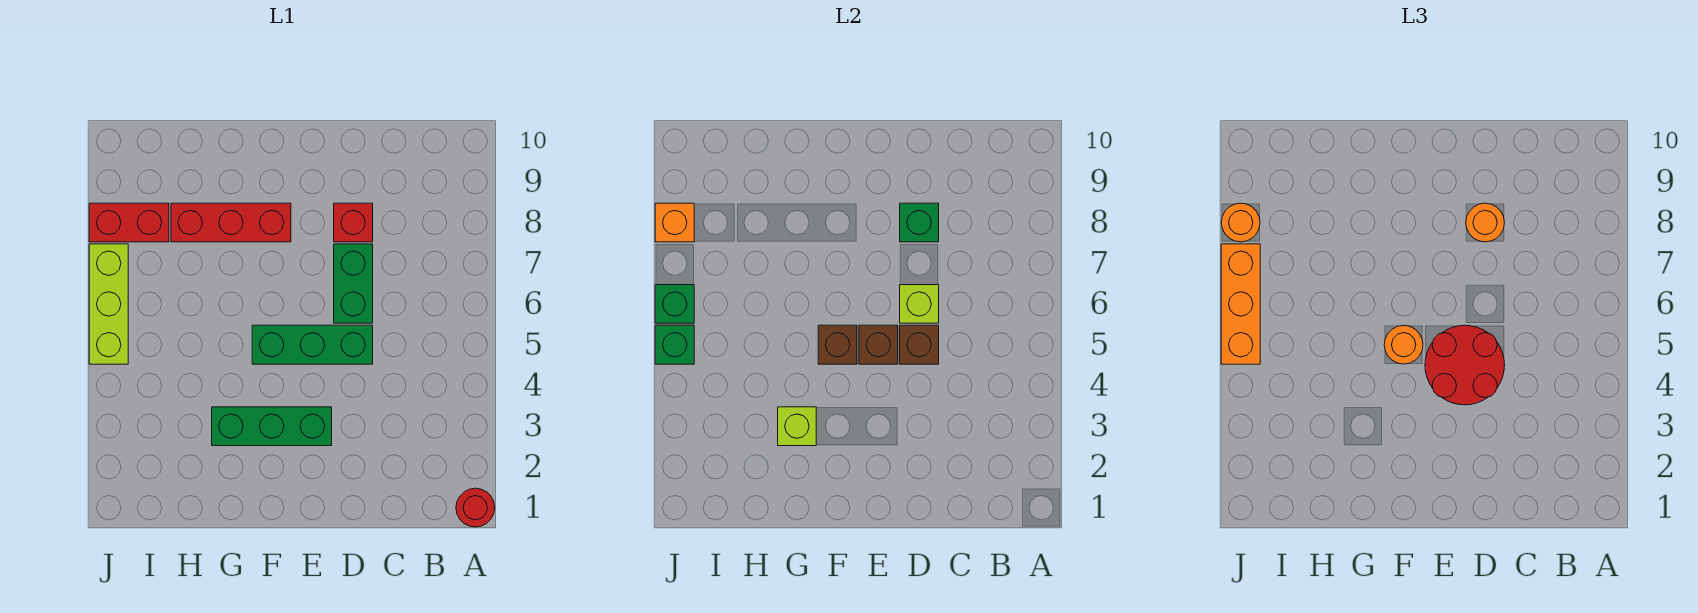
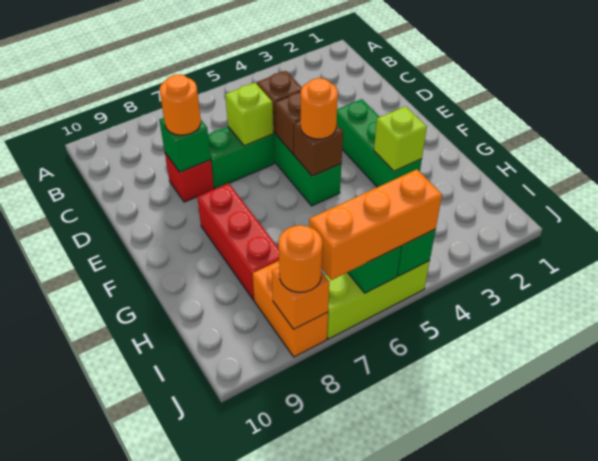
red round brick A1 level 1 -> none
red round brick D4:E5 level 3 -> none
red brick I8:J8 level 1 -> orange brick I8:J8 level 1

